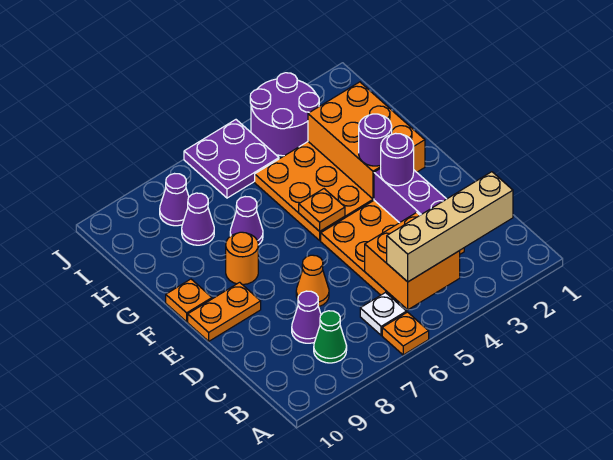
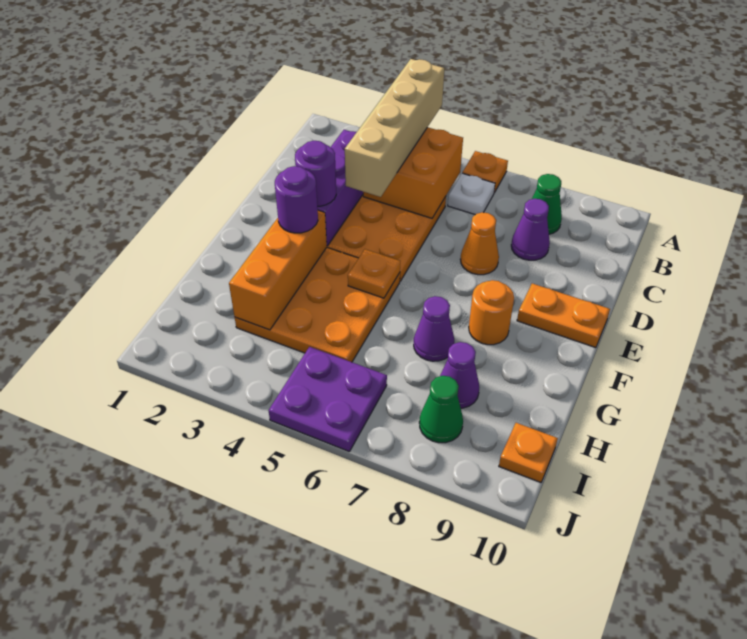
tan brick B2:B5 level 3 -> tan brick A4:D4 level 3
orange brick F2:H3 level 2 -> orange brick F3:H3 level 2
orange plate F10 level 1 -> orange plate I10 level 1
purple round brick I3:J4 level 1 -> none
purple cone I8 level 1 -> green cone I8 level 1

